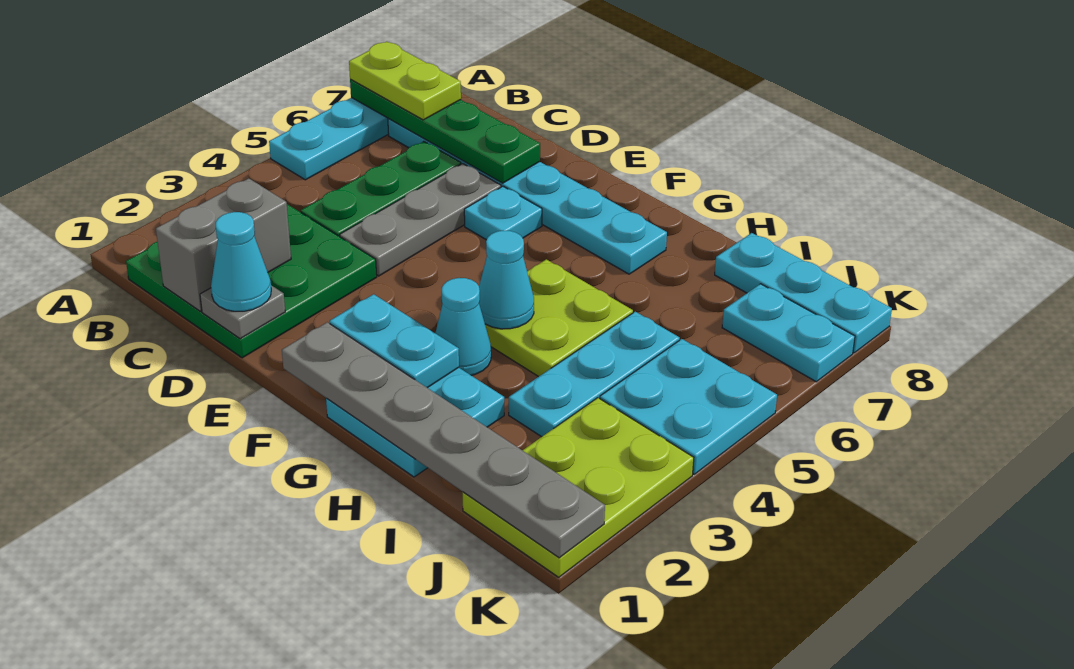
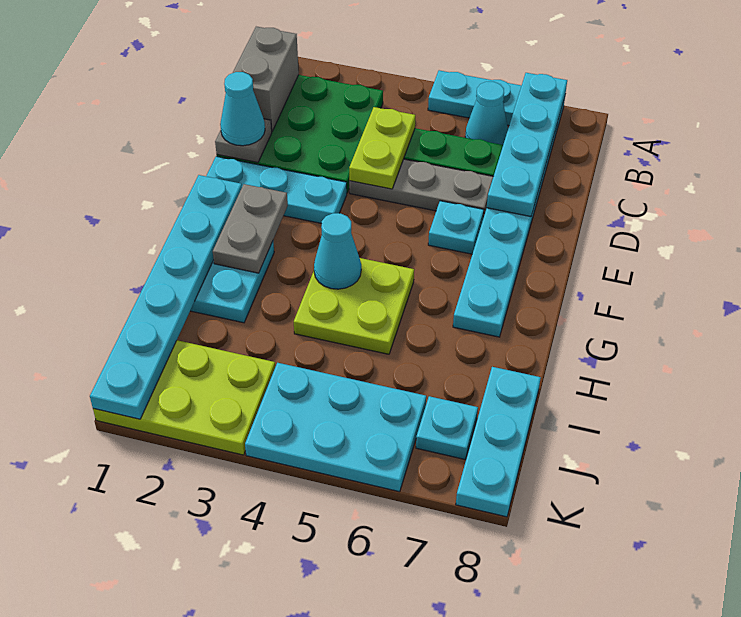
green plate A7:D7 level 2 -> cyan plate A7:D7 level 2
lime plate A7:B7 level 3 -> lime plate C4:D4 level 2
grey brick C1:C2 level 2 -> grey brick B1:C1 level 2
grey plate F1:K1 level 2 -> cyan plate F1:K1 level 2
cyan plate F2:G2 level 2 -> grey plate F2:G2 level 2
cyan cone G3 level 1 -> cyan cone B6 level 1
cyan plate I3:I5 level 1 -> cyan plate E1:E3 level 1
cyan plate J4:K5 level 1 -> cyan plate J4:K6 level 1
cyan plate J7:K7 level 1 -> cyan plate J7 level 1

